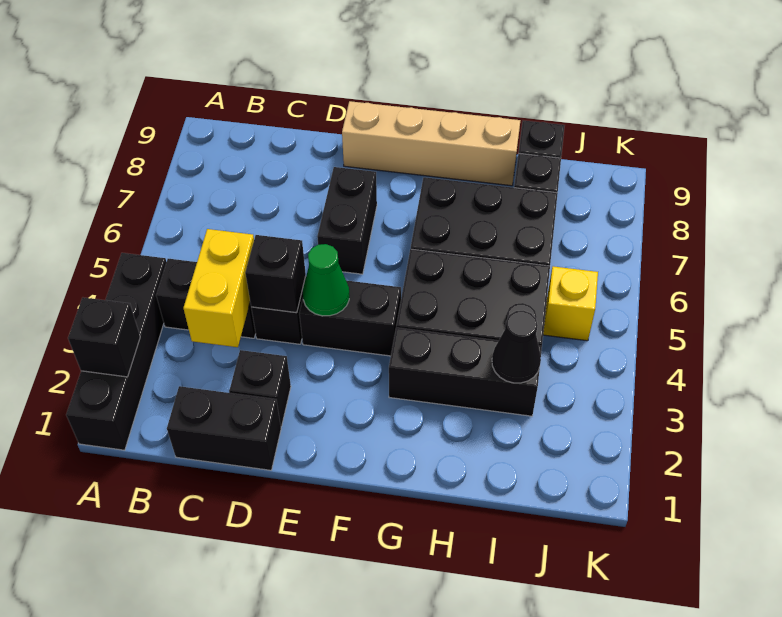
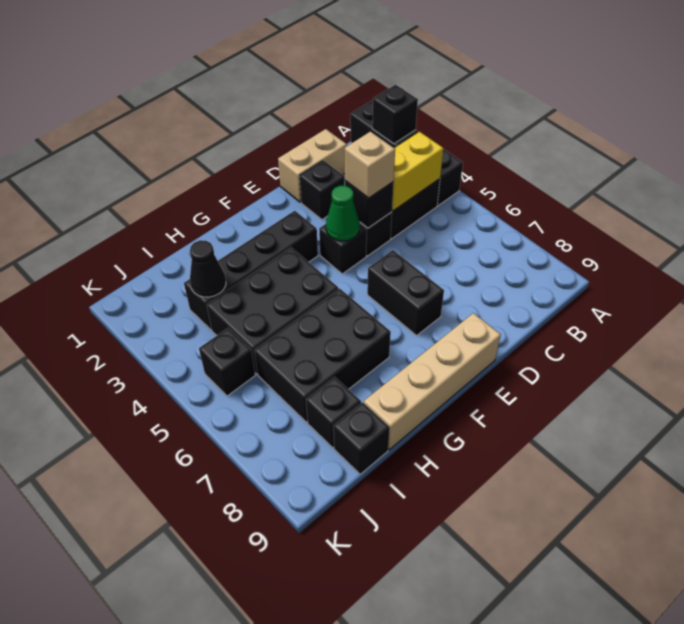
black brick C1:D1 level 1 -> tan brick C1:D1 level 1
yellow brick C3:C4 level 2 -> yellow brick B4:C4 level 2
none -> tan brick D4 level 3
black brick E4:F4 level 1 -> black brick E4 level 1
black brick G3:I3 level 1 -> black brick F3:I3 level 1
yellow brick J5 level 1 -> black brick J5 level 1

